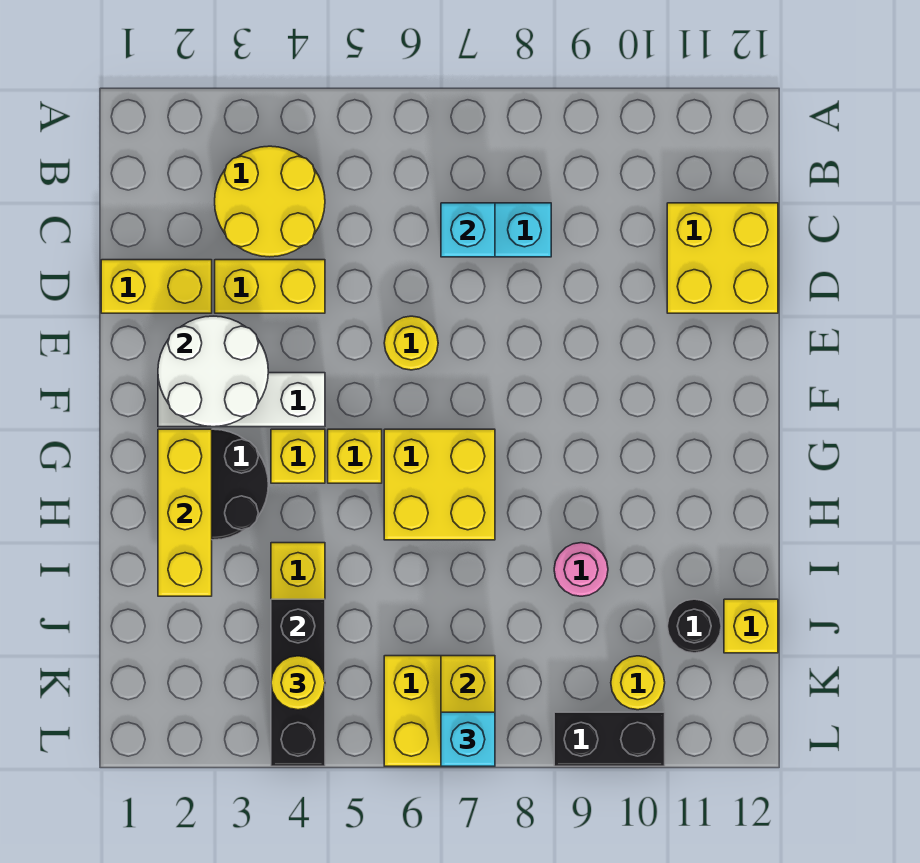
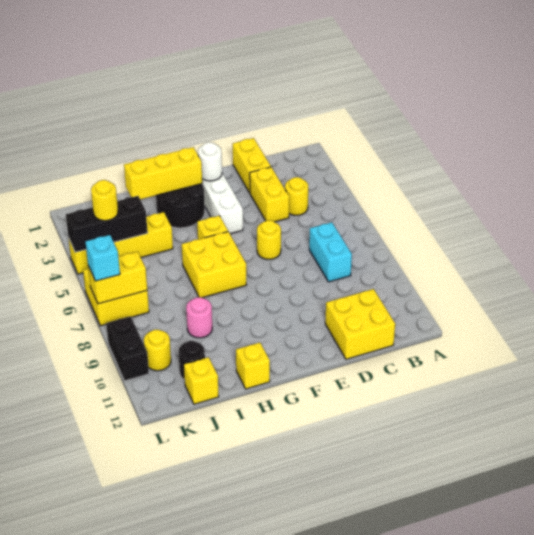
yellow round brick B3:C4 level 1 -> yellow round brick C4 level 1
cyan brick C7 level 2 -> none
white round brick E2:F3 level 2 -> white round brick F2 level 2
yellow brick G4 level 1 -> yellow brick H12 level 1

